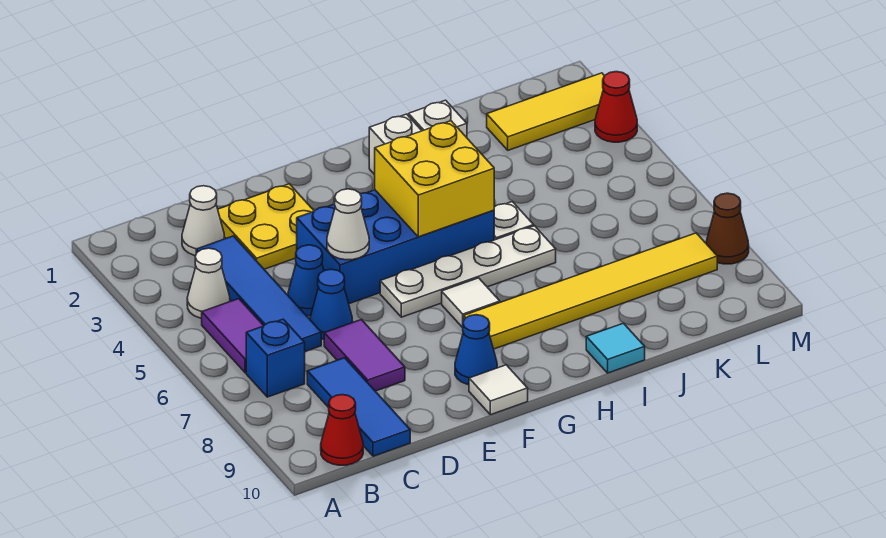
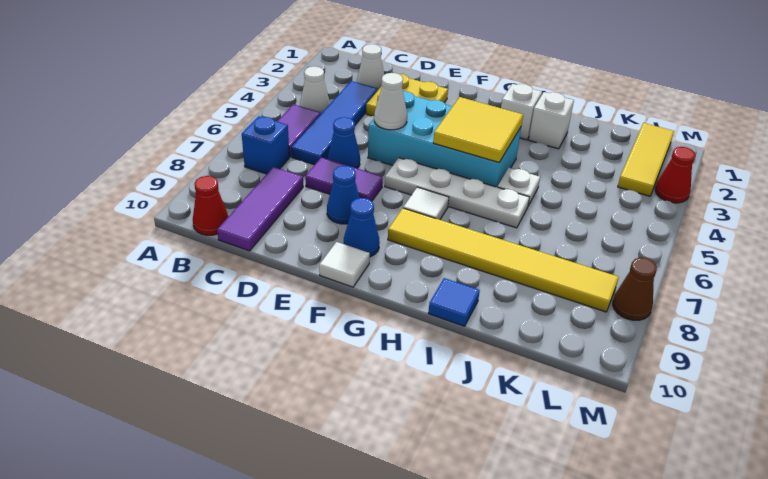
blue tile C8:C10 level 1 -> purple tile C8:C10 level 1
blue cone D5 level 1 -> blue cone E8 level 1
purple tile D7:D8 level 1 -> purple tile D7:E7 level 1
blue brick E4:H5 level 1 -> cyan brick E4:H5 level 1
yellow brick G4:H5 level 2 -> yellow tile G4:H5 level 2
cyan tile I10 level 1 -> blue tile I10 level 1
yellow tile K2:M2 level 1 -> yellow tile L1:L3 level 1

